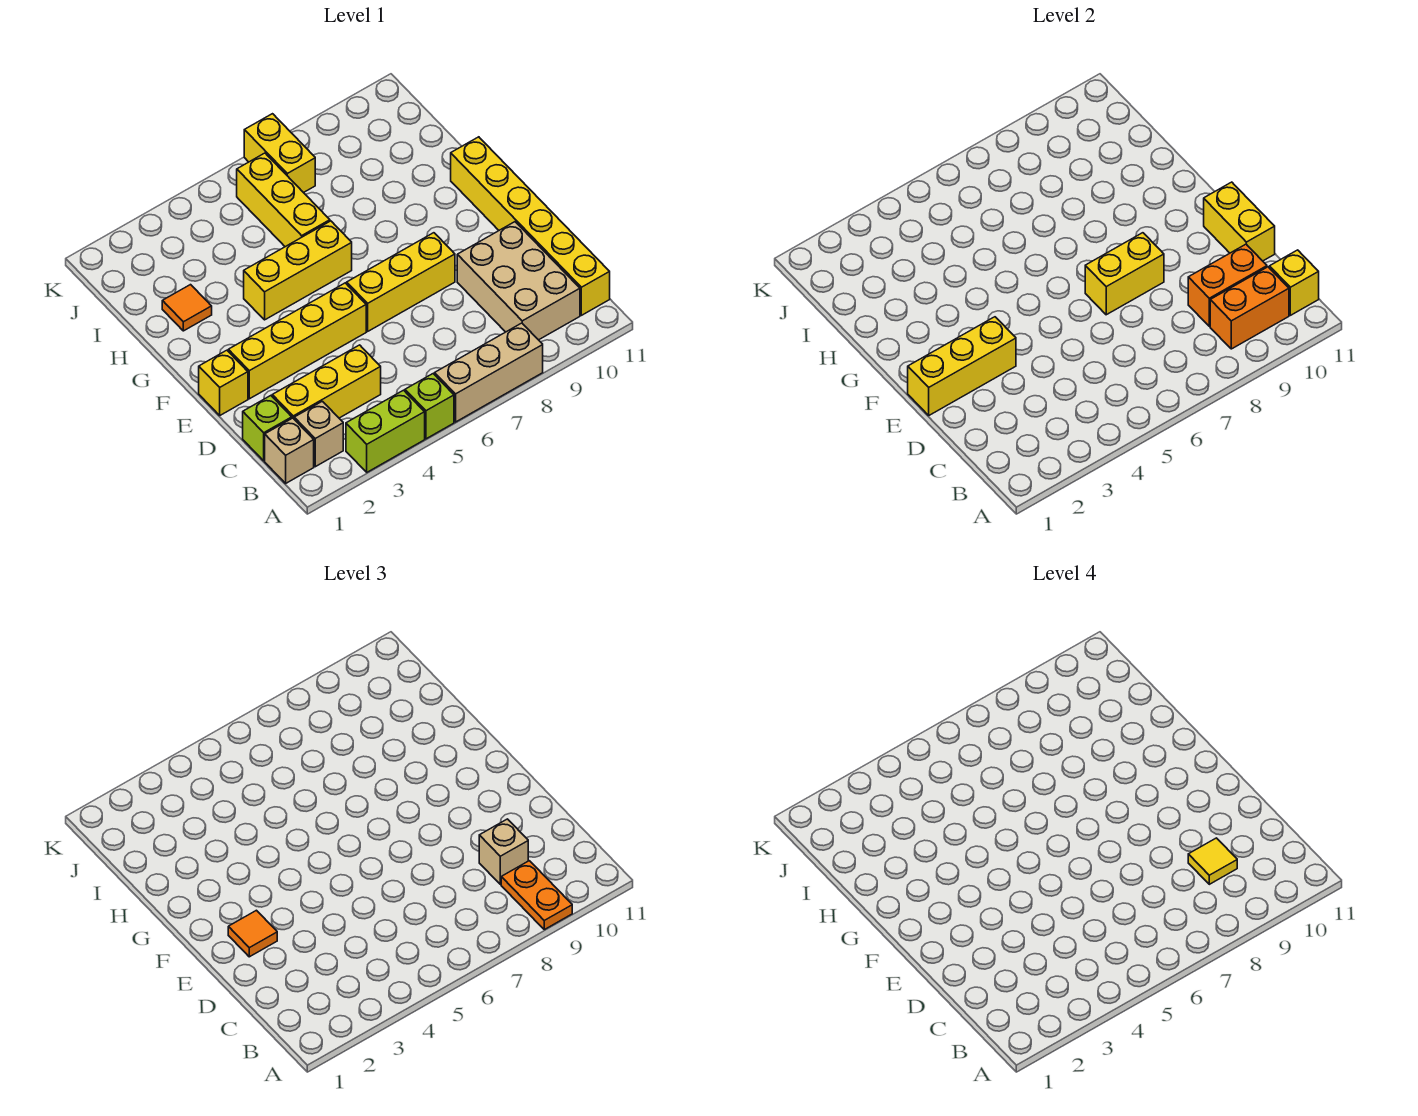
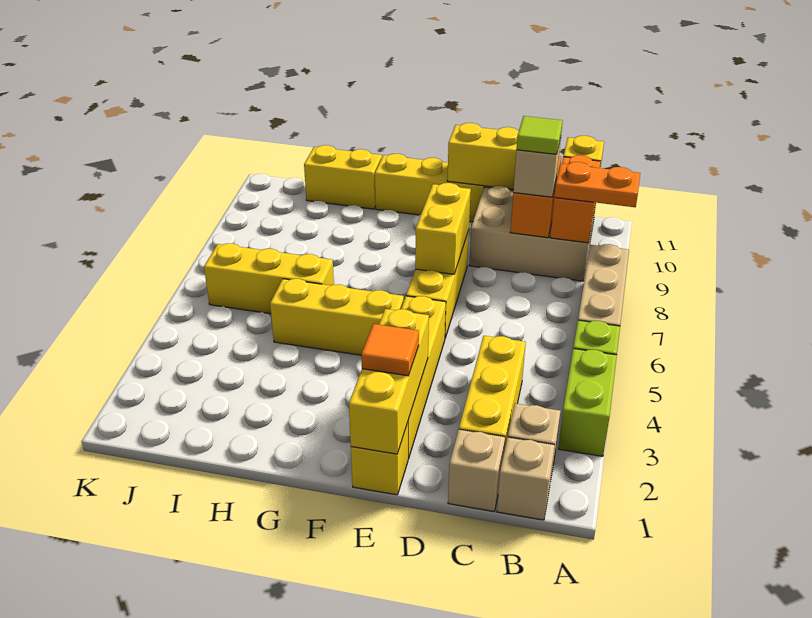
lime brick C1 level 1 -> tan brick C1 level 1
yellow tile C9 level 4 -> lime tile C9 level 4
yellow brick G4:G6 level 1 -> yellow brick F5:H5 level 1
orange tile H2 level 1 -> none
yellow brick J7:K7 level 1 -> yellow brick H11:I11 level 1

